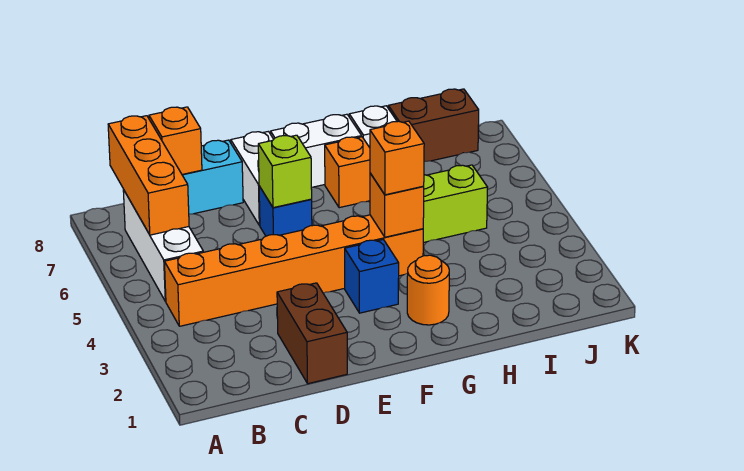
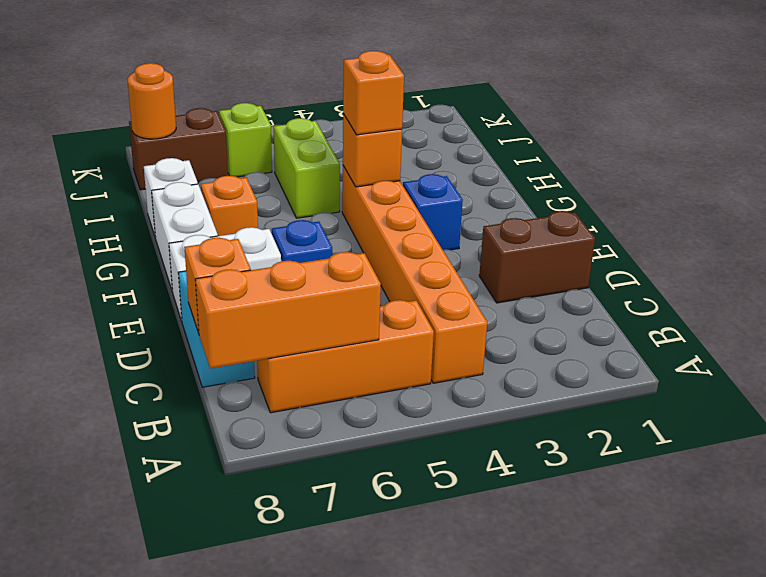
white brick B5:B7 level 1 -> orange brick B5:B7 level 1
lime brick E6 level 2 -> lime brick J6 level 1
orange round brick G2 level 1 -> orange round brick J8 level 2
brown brick I8:J8 level 1 -> brown brick J7:J8 level 1

